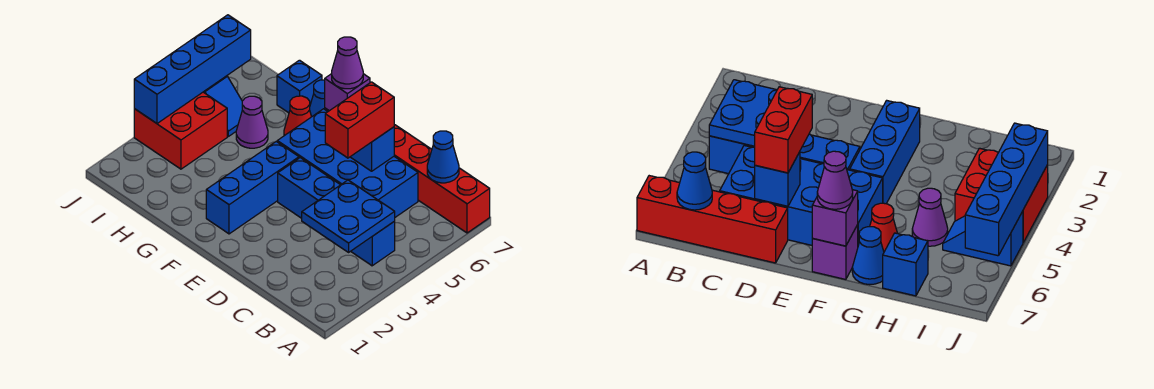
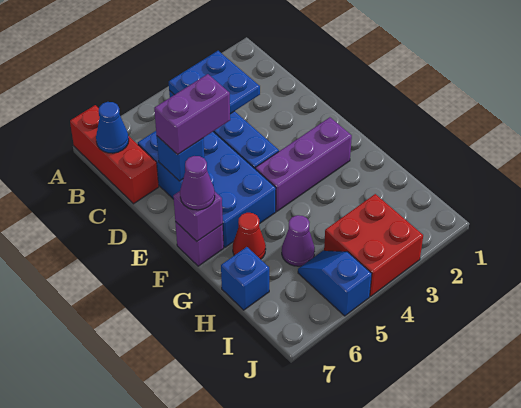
red brick A7:D7 level 1 -> red brick A7:C7 level 1
red brick D5:D6 level 3 -> purple brick D5:D6 level 3
blue brick F2:F4 level 1 -> purple brick F2:F4 level 1
blue cone G7 level 1 -> none
blue brick J3:J6 level 2 -> none

